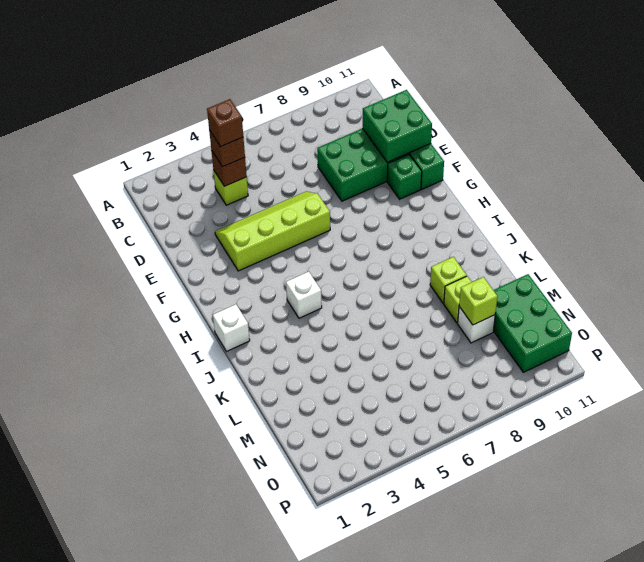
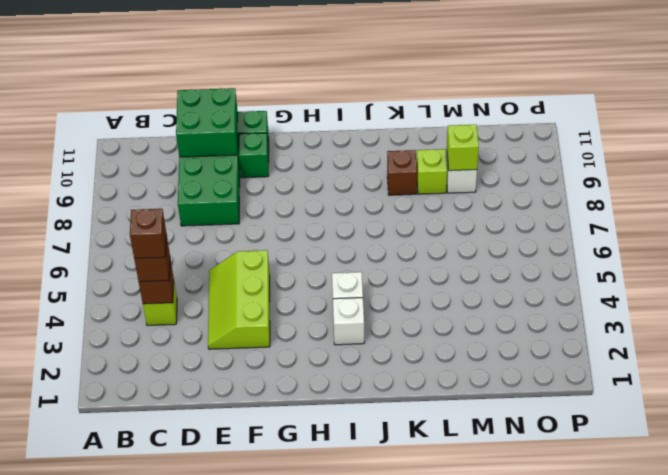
lime slope E3:F6 level 1 top F -> lime slope E3:F5 level 1 top F
white brick I1 level 1 -> white brick I3 level 1
lime brick K9 level 1 -> brown brick K9 level 1
green brick M10:O11 level 1 -> none

